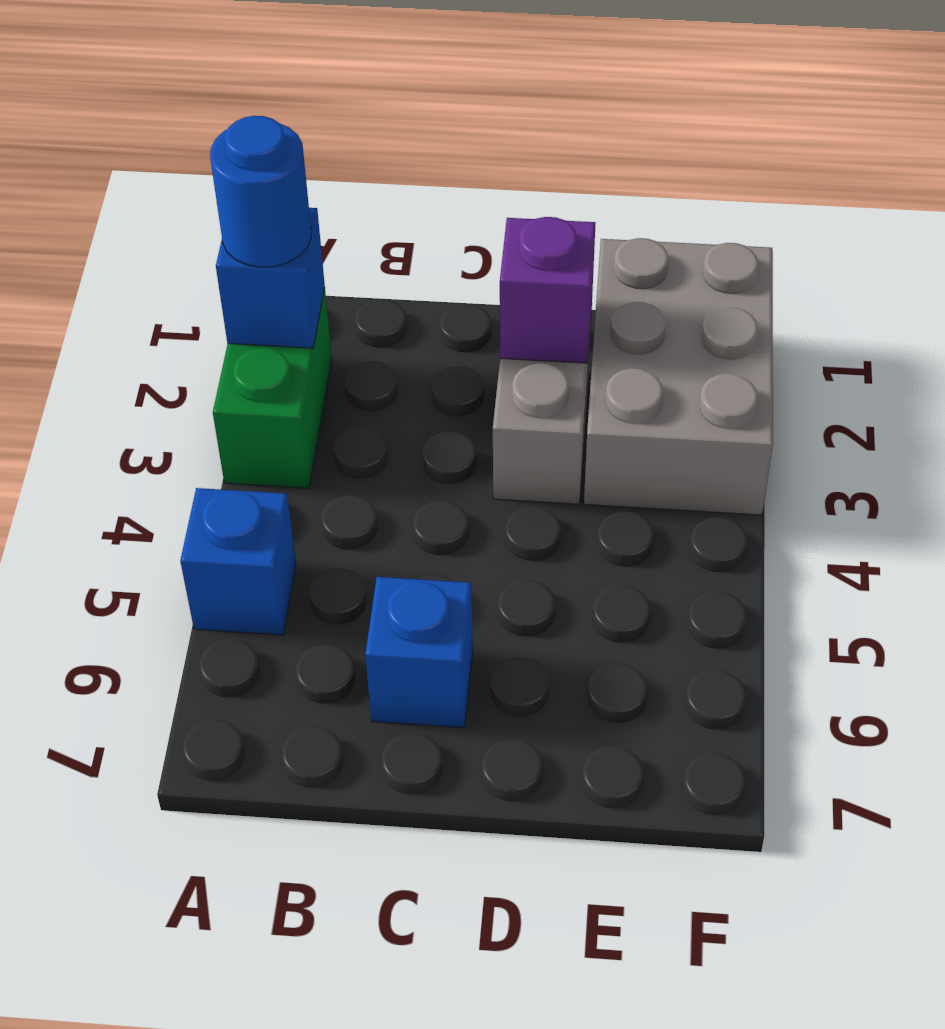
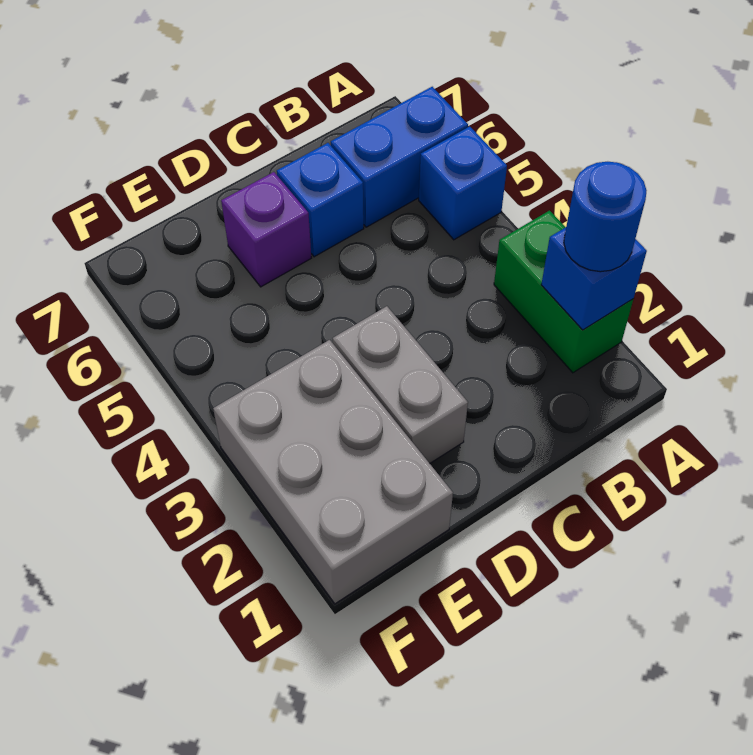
none -> blue brick A6:B6 level 1
purple brick D2 level 2 -> purple brick D6 level 1

